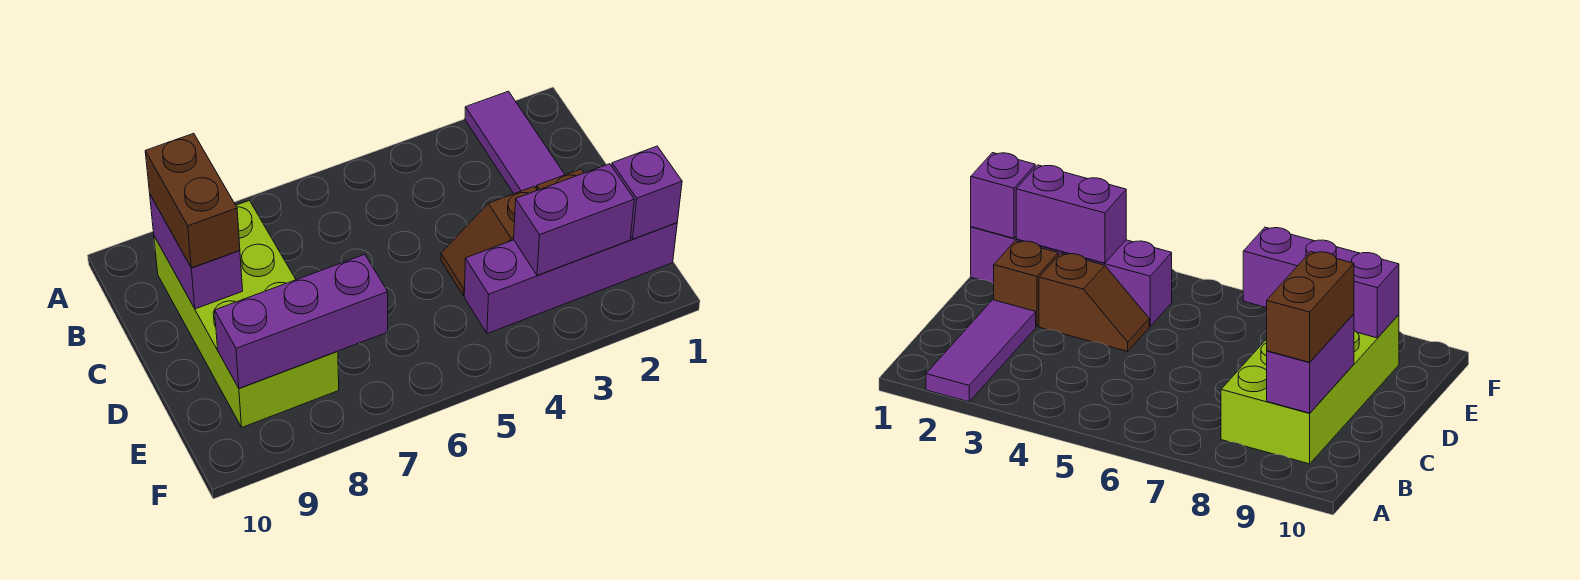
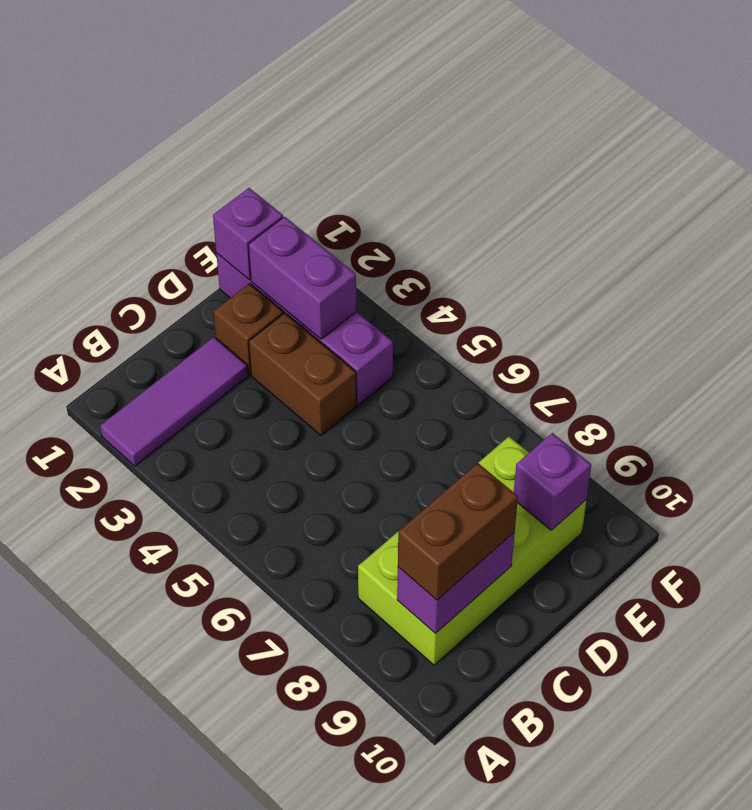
brown slope D3:D4 level 1 top 3 -> brown brick D3:D4 level 1
purple brick E7:E9 level 2 -> purple brick E9 level 2

